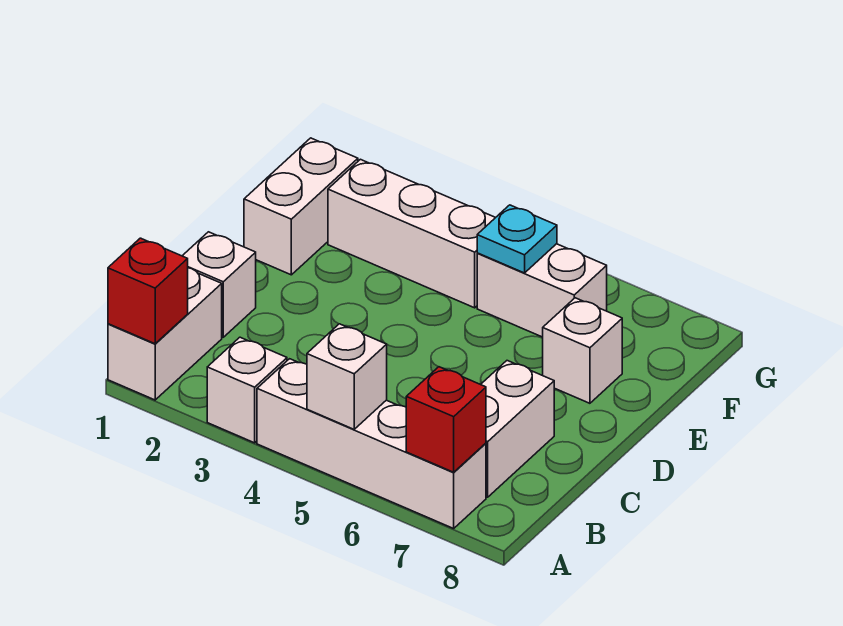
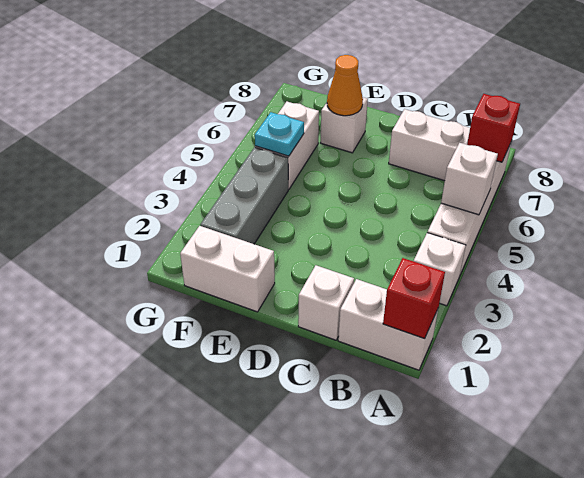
none -> orange cone E7 level 2
white brick F2:F4 level 1 -> grey brick F2:F4 level 1

